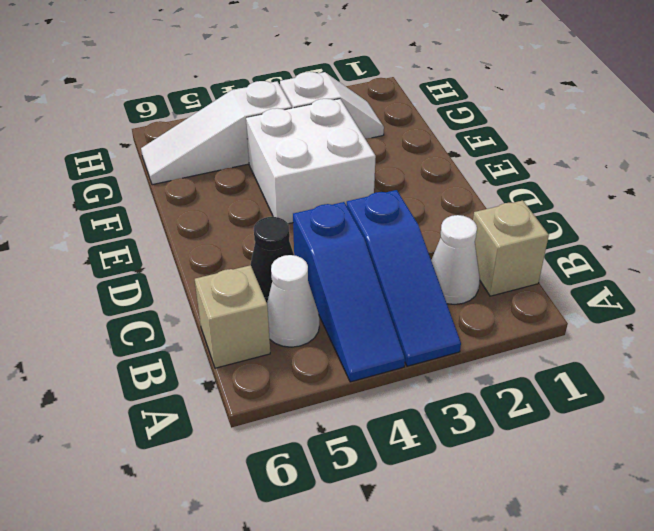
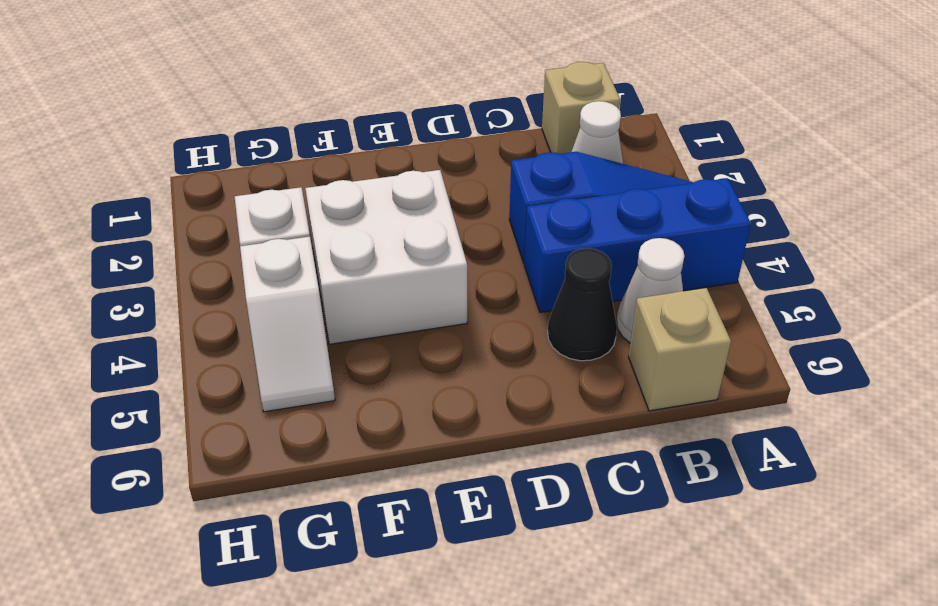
blue slope A4:C4 level 1 top C -> blue brick A4:C4 level 1
white slope G4:G6 level 1 top 4 -> white slope G4:G5 level 1 top 4

